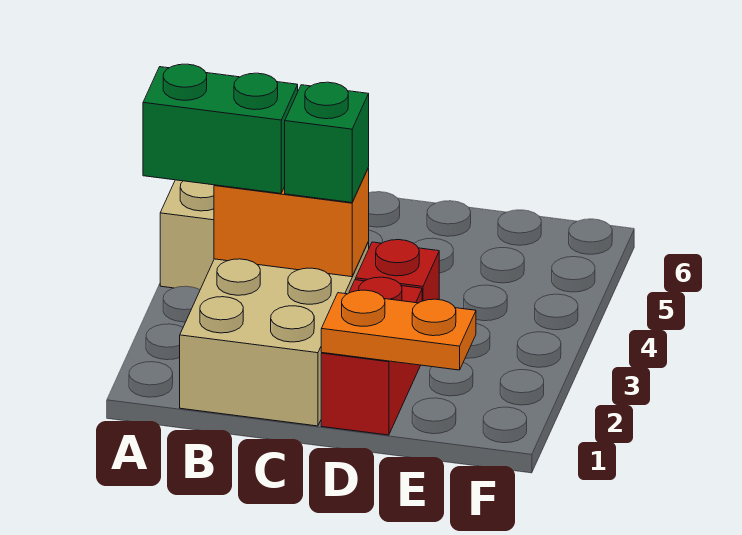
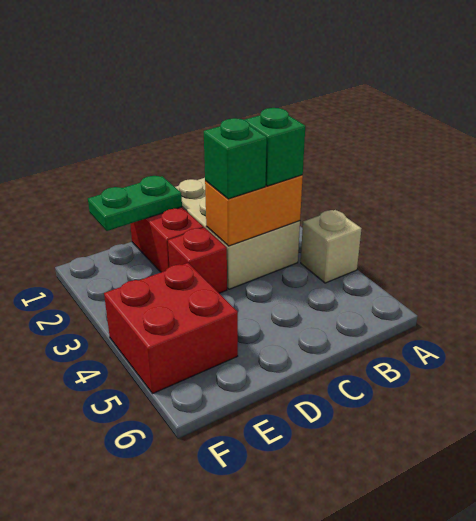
green brick A3:B3 level 3 -> green brick B3 level 3
orange plate D1:E1 level 2 -> green plate D1:E1 level 2
none -> red brick E4:F5 level 1

